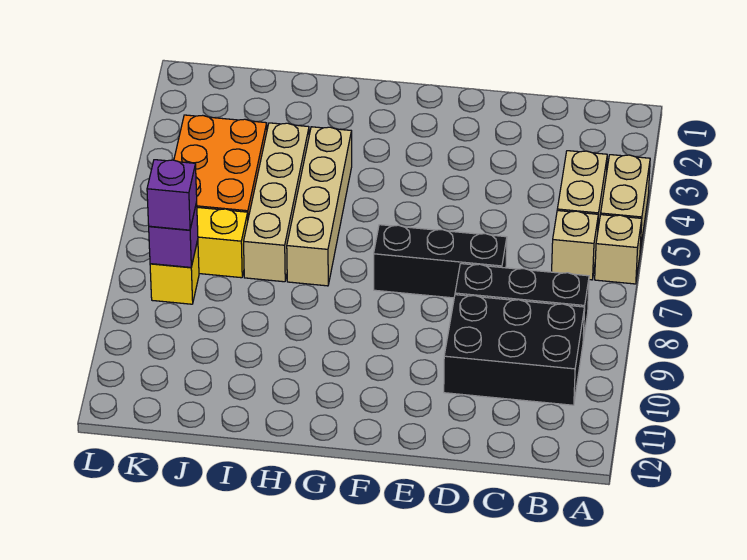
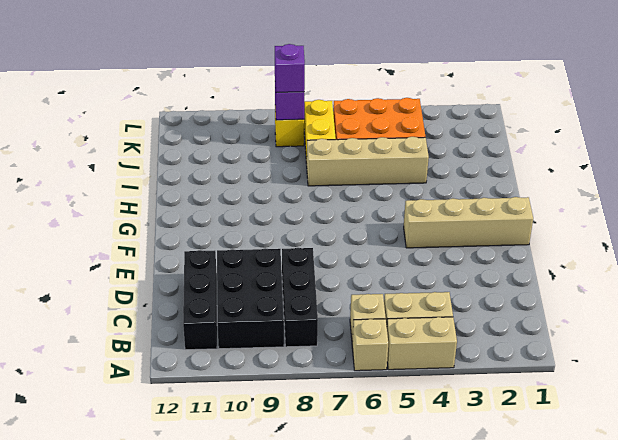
black brick D7:F7 level 1 -> black brick B11:D11 level 1
tan brick H4:H7 level 1 -> tan brick F1:F4 level 1

